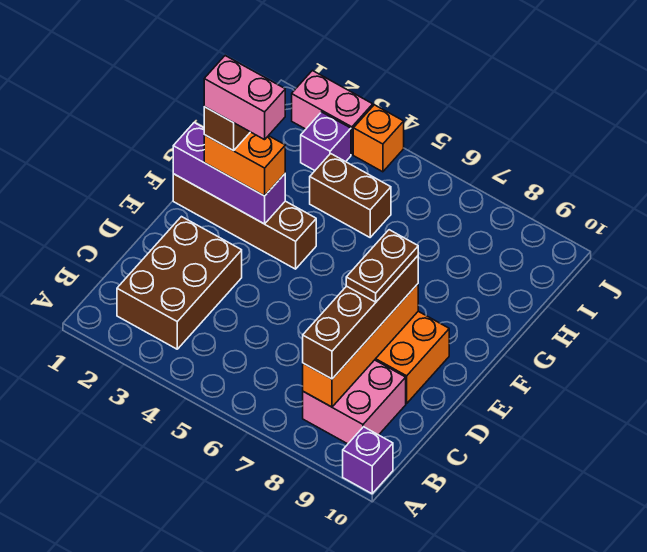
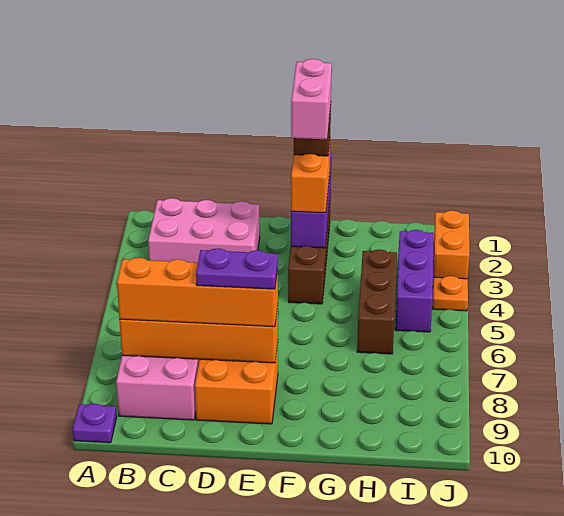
purple brick A10 level 1 -> purple plate A10 level 1
brown brick B2:D3 level 1 -> pink brick B2:D3 level 1
brown brick B8:E8 level 3 -> orange brick B8:E8 level 3
brown plate D8:E8 level 4 -> purple plate D8:E8 level 4
brown brick H4:H5 level 1 -> brown brick H4:H6 level 1
purple brick I3 level 1 -> purple brick I3:I5 level 1
pink brick J2:J3 level 1 -> orange brick J2:J3 level 1
orange brick J4 level 1 -> orange plate J4 level 1

